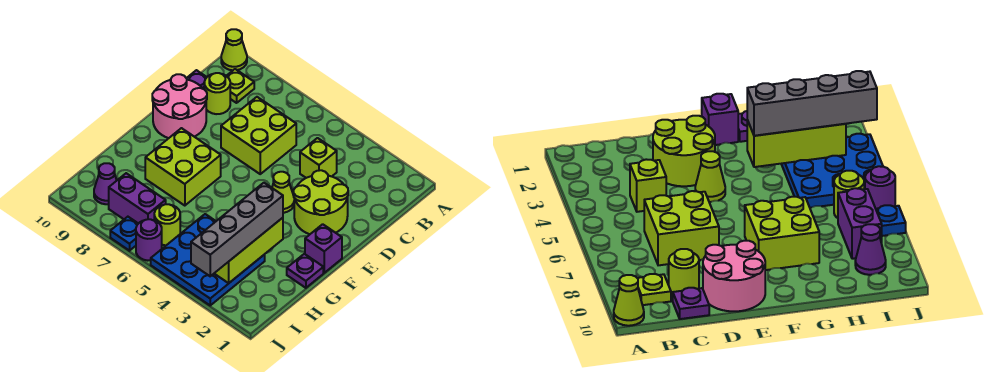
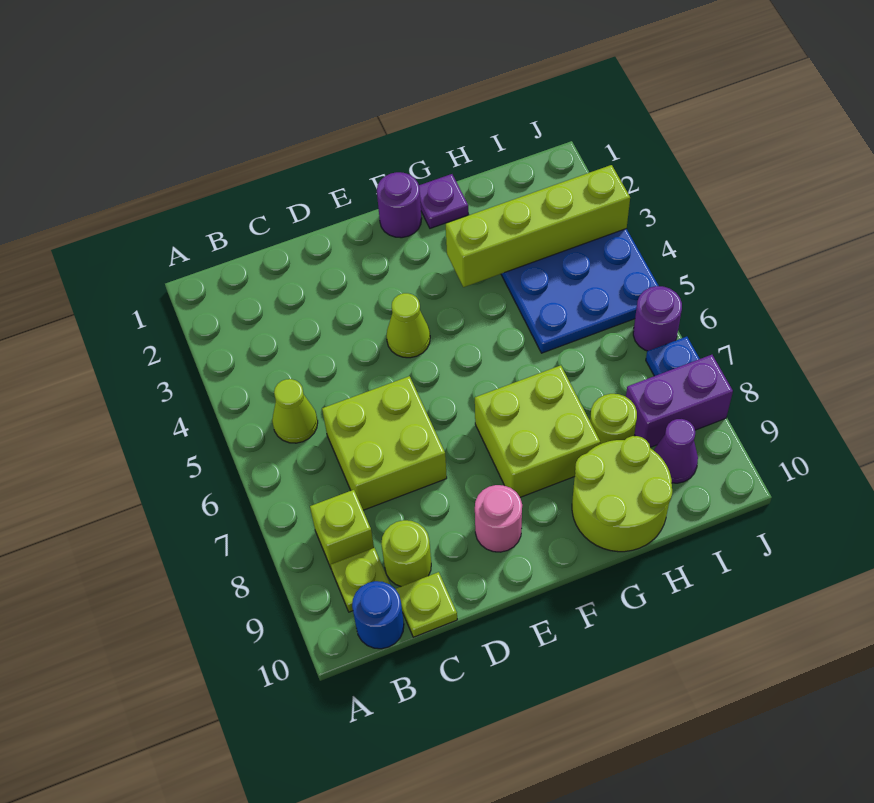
lime cone A10 level 1 -> lime cone B5 level 1
none -> blue round brick B10 level 1
lime brick C4 level 1 -> lime brick B8 level 1
purple plate C10 level 1 -> lime plate C10 level 1
lime round brick D2:E3 level 1 -> lime round brick G9:H10 level 1
pink round brick D9:E10 level 1 -> pink round brick E9 level 1
purple brick F1 level 1 -> purple round brick F1 level 1
lime brick G3:I3 level 2 -> lime brick G3:J3 level 2
grey brick G3:J3 level 3 -> none
lime round brick I6 level 1 -> lime round brick H8 level 1
purple brick I7:I8 level 1 -> purple brick I8:J8 level 1

